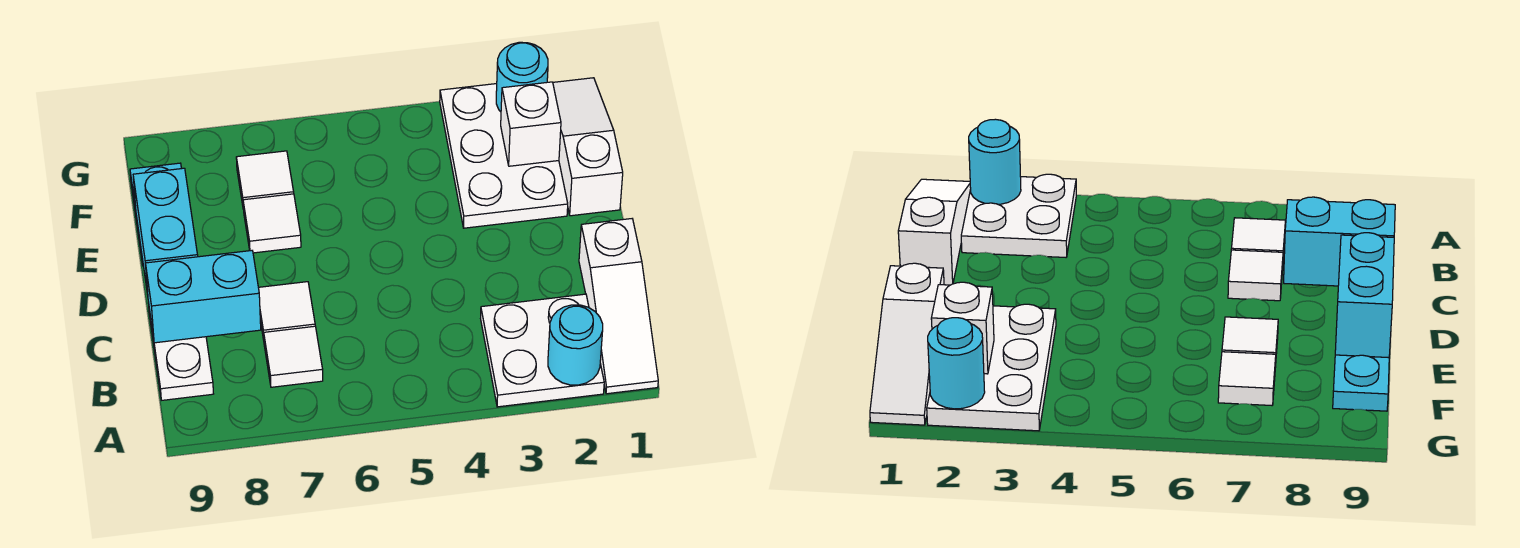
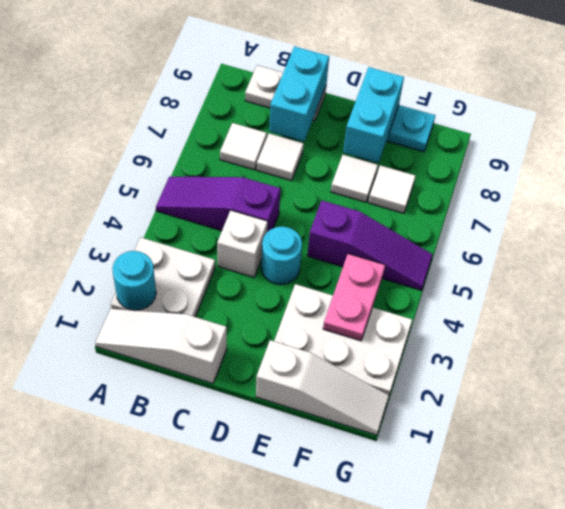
none -> purple slope A5:C5 level 1 top C
cyan brick D9:E9 level 2 -> cyan brick E8:E9 level 2
none -> purple slope E5:G5 level 1 top E
white brick F2 level 2 -> white brick C4 level 1
none -> pink plate F3:F4 level 2
cyan round brick G2 level 2 -> cyan round brick D4 level 1

